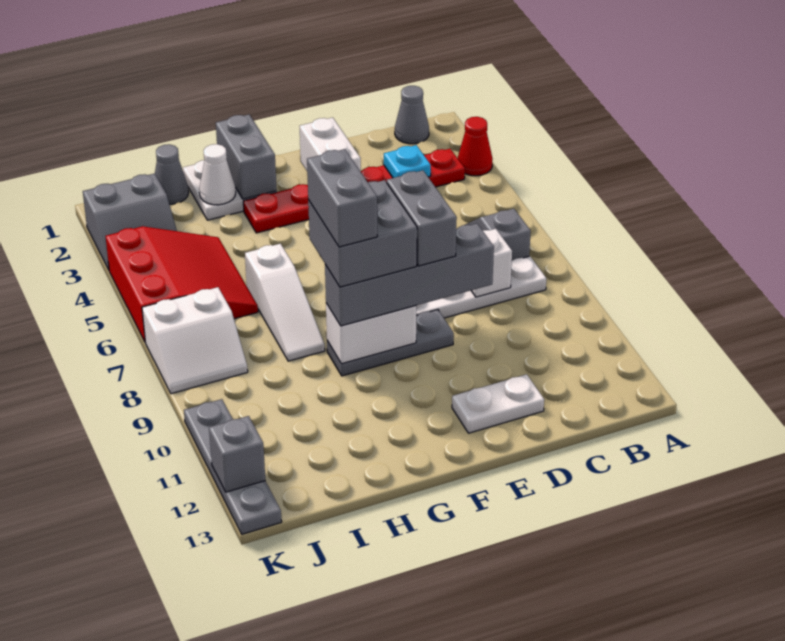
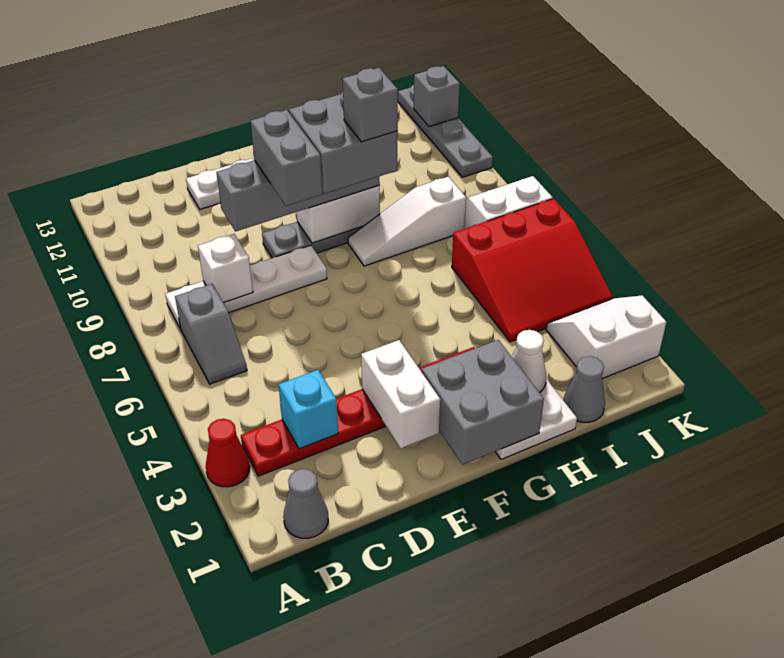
cyan plate C3 level 2 -> cyan brick C3 level 2
grey brick G1:G2 level 2 -> grey brick F1:G2 level 2
grey brick G8:G9 level 5 -> grey brick G8 level 5
white slope H6:H8 level 1 top 6 -> white slope G8:I8 level 1 top I
red slope I4:K6 level 1 top K -> red slope I4:K6 level 1 top 6
grey slope J2:K3 level 1 top 2 -> white slope J2:K3 level 1 top 2

